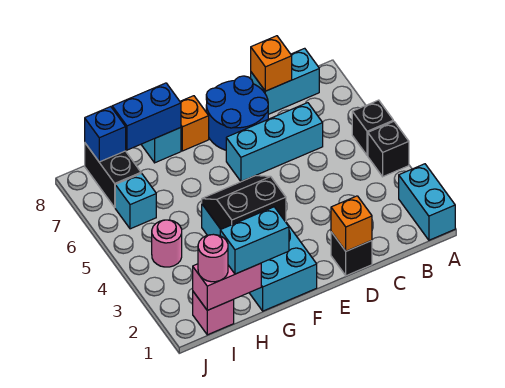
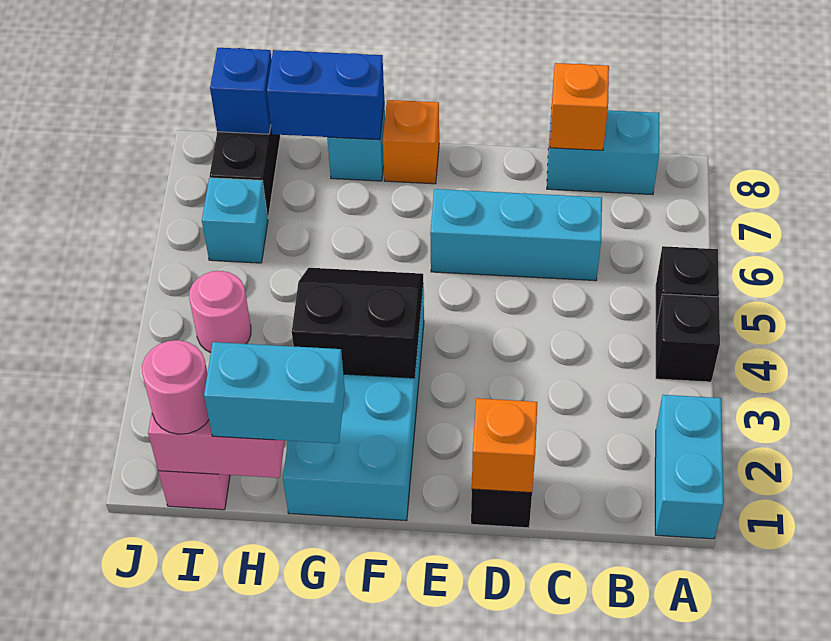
blue round brick D7:E8 level 1 -> none

